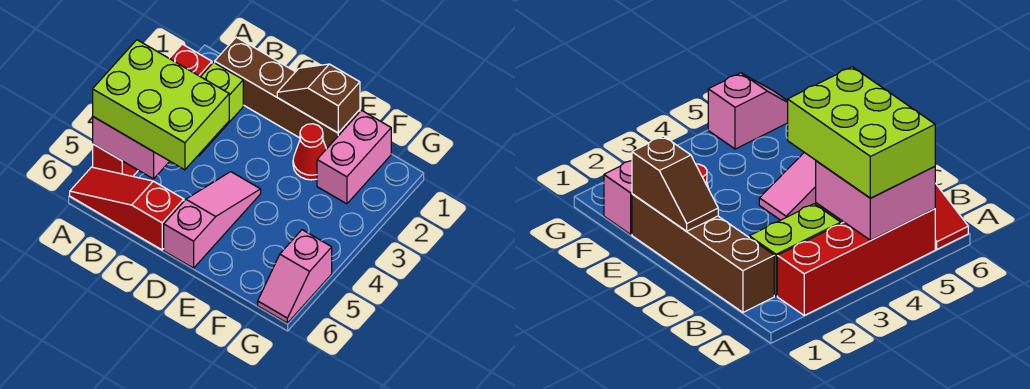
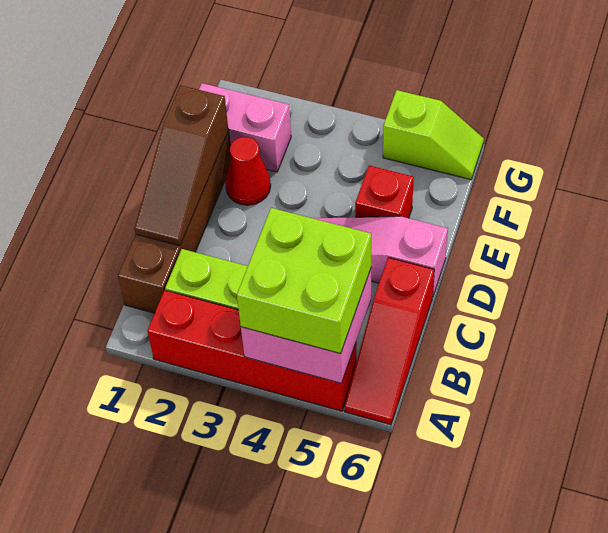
lime brick A4:C5 level 3 -> lime brick A4:B5 level 3
brown slope D1:E1 level 2 top E -> brown slope C1:E1 level 2 top E
none -> red brick E5 level 1
pink slope G5:G6 level 1 top 5 -> lime slope G5:G6 level 1 top 5

